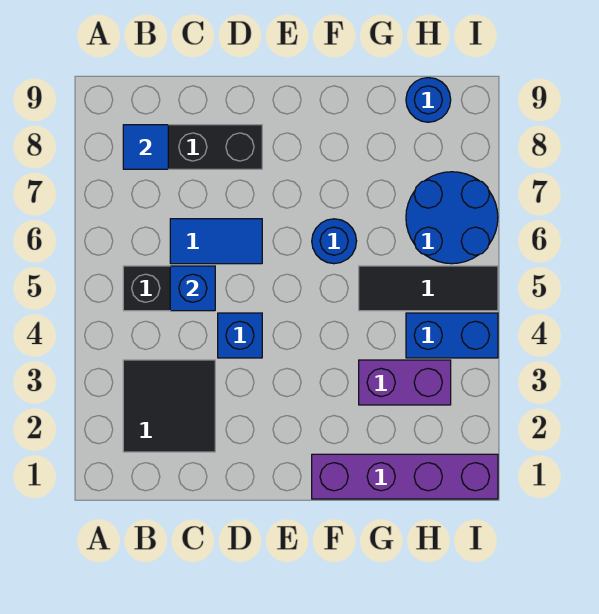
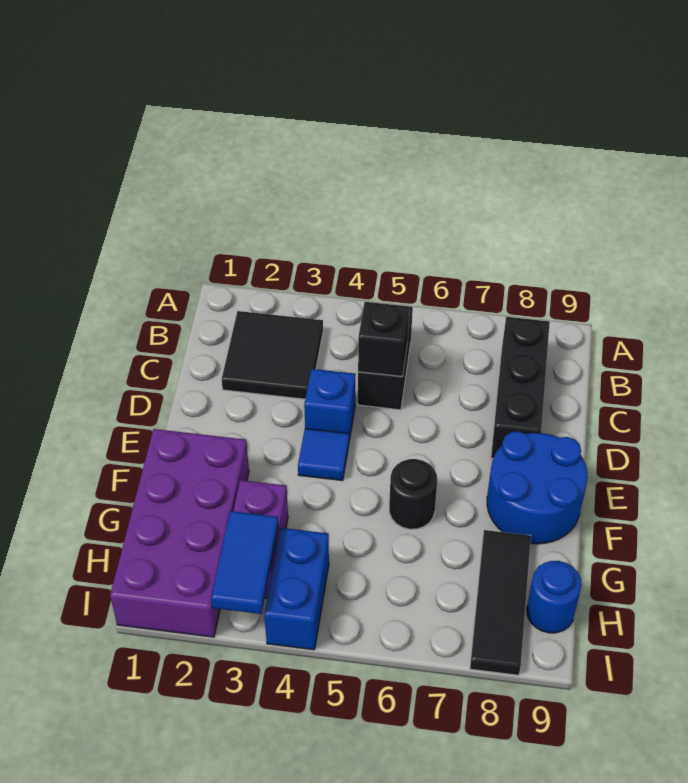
blue tile B8 level 2 -> blue tile E4 level 1
blue brick C5 level 2 -> black brick C5 level 2
blue tile C6:D6 level 1 -> blue tile H3:I3 level 2
purple brick F1:I1 level 1 -> purple brick F1:I2 level 1
blue round brick F6 level 1 -> black round brick F6 level 1
black tile G5:I5 level 1 -> black tile G8:I8 level 1
blue round brick H6:I7 level 1 -> blue round brick E8:F9 level 1

